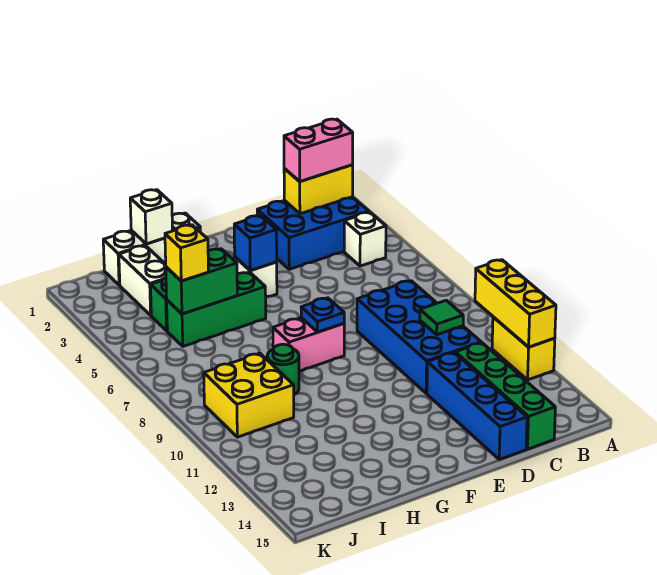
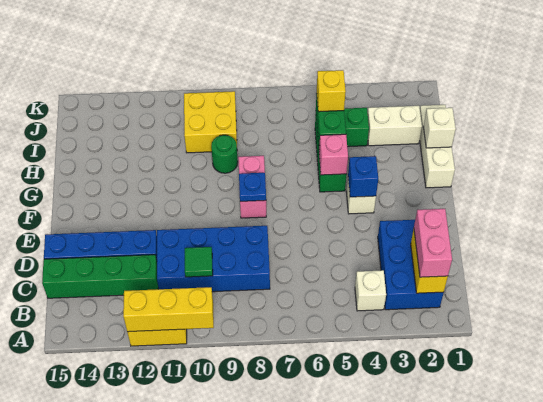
none -> pink brick G5 level 2

